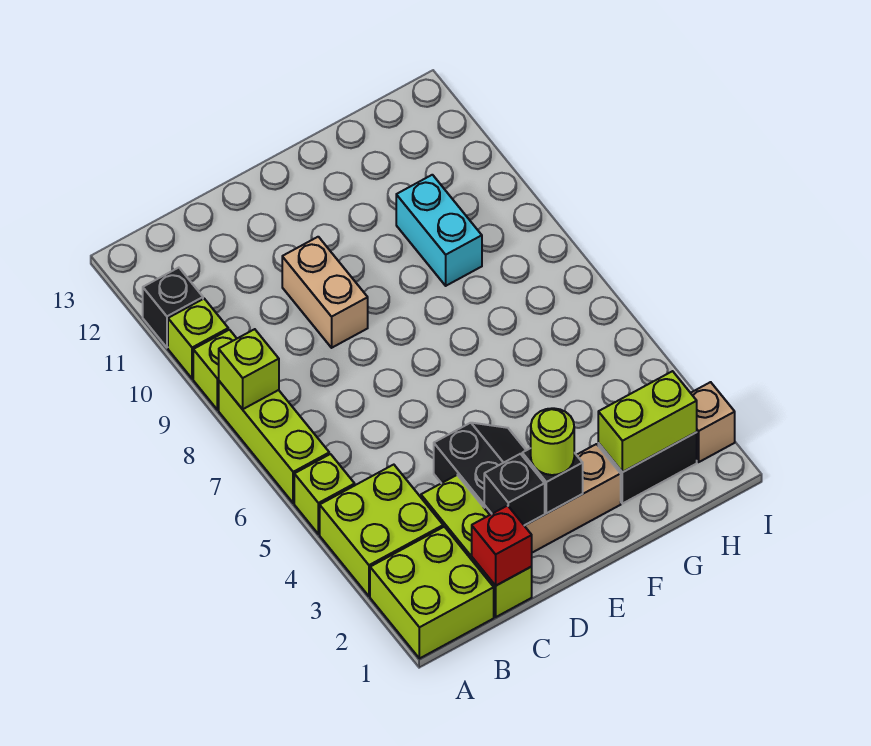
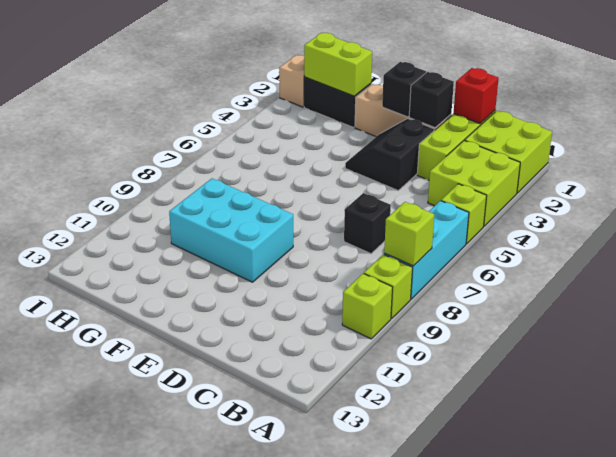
lime brick A6:A8 level 1 -> cyan brick A6:A8 level 1
black brick A11 level 1 -> black brick C7 level 1
tan brick D9:D10 level 1 -> none
lime round brick E2 level 3 -> none
cyan brick G9:G10 level 1 -> cyan brick E9:G10 level 1

